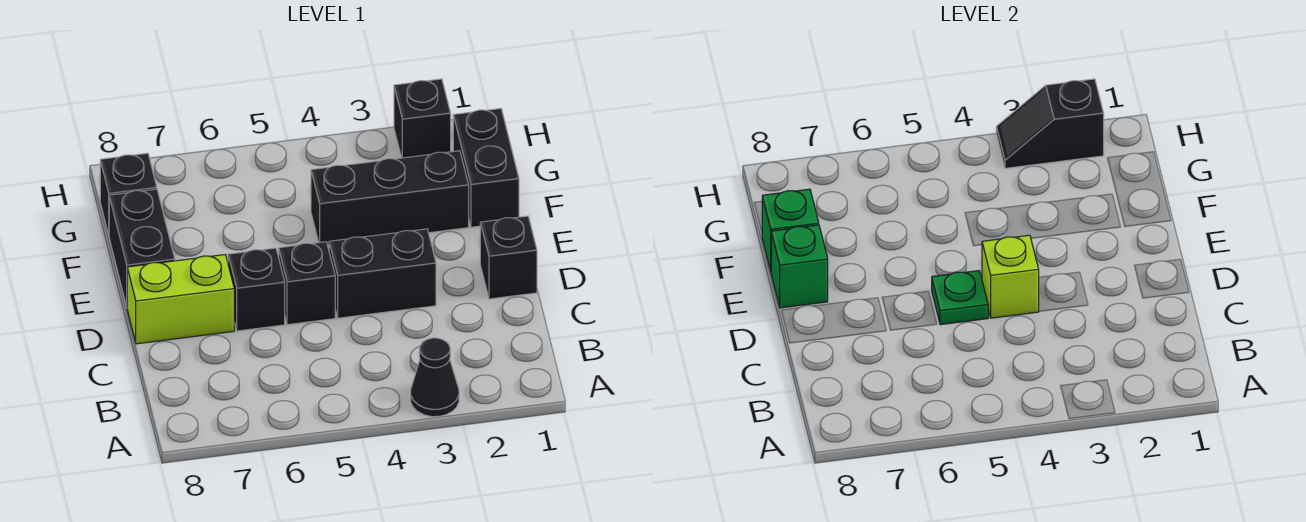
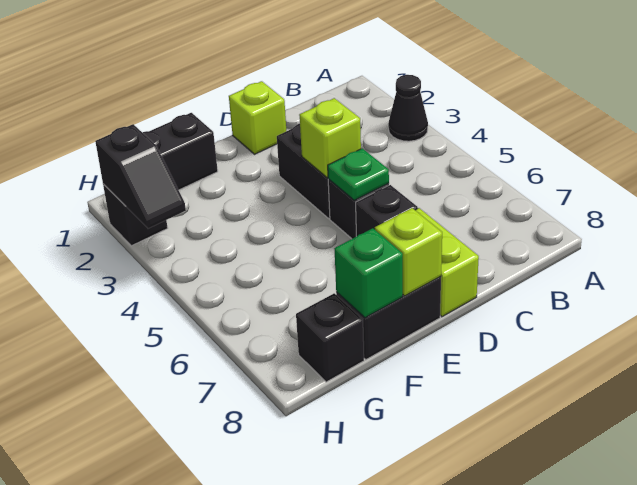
black brick D1 level 1 -> lime brick D1 level 1
green brick E8 level 2 -> lime brick E8 level 2
black brick F2:F4 level 1 -> none

